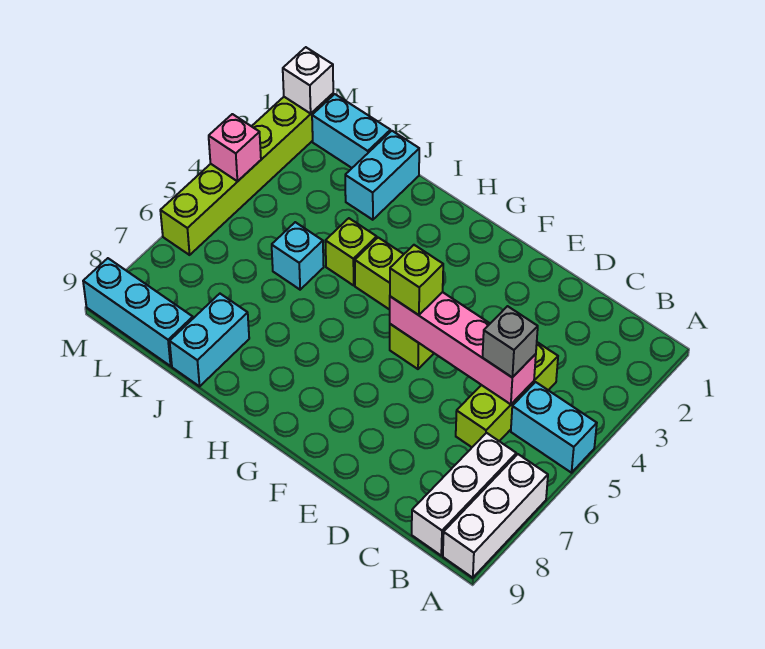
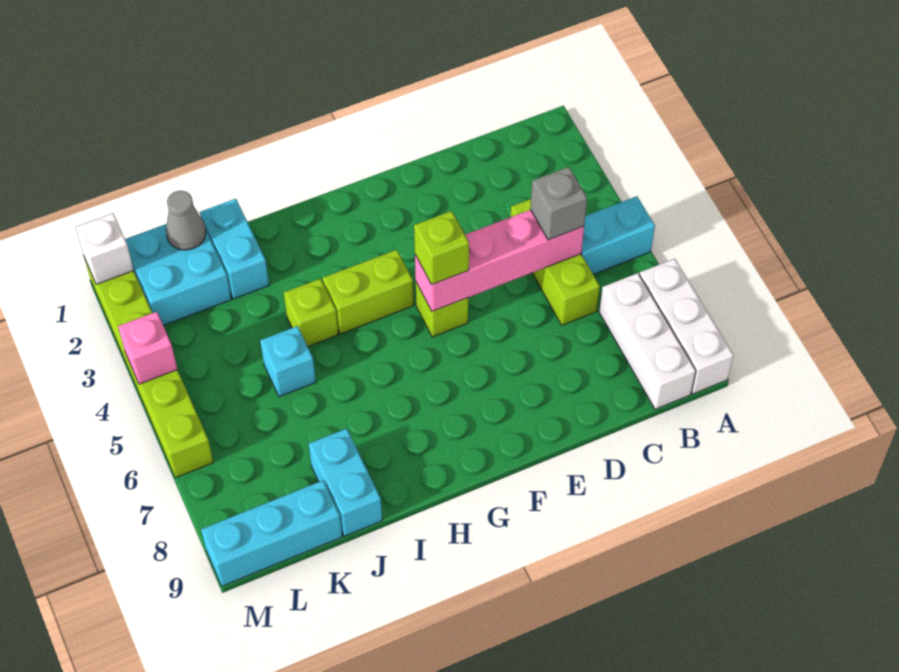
cyan brick K1:L1 level 1 -> cyan brick K1:L2 level 1
none -> grey cone K1 level 2

